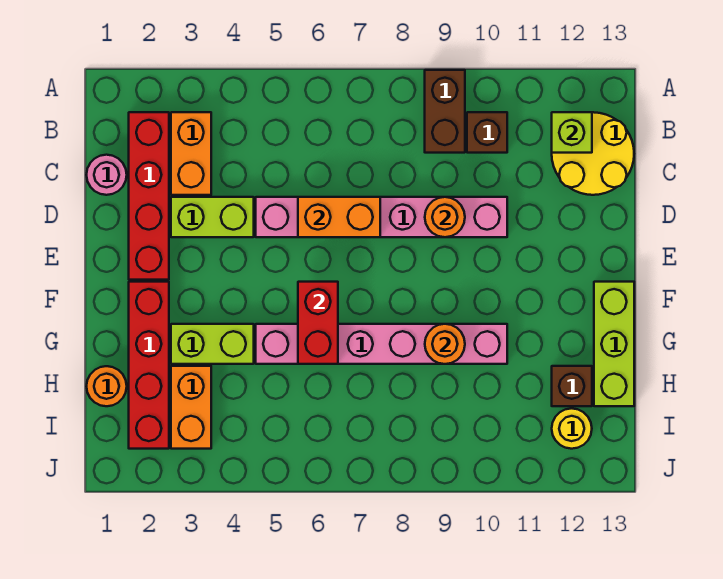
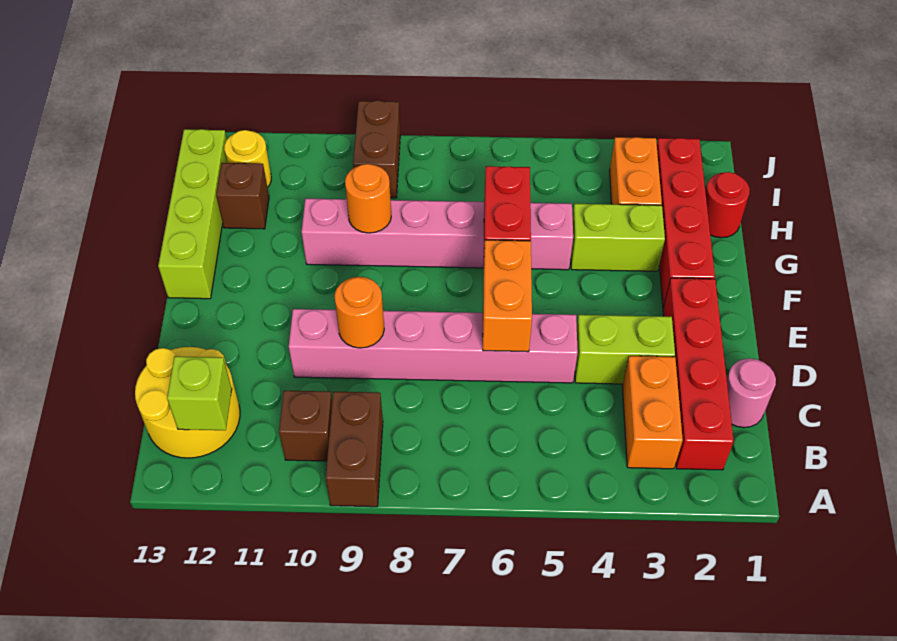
orange brick D6:D7 level 2 -> orange brick D6:E6 level 2
lime brick F13:H13 level 1 -> lime brick F13:I13 level 1
orange round brick H1 level 1 -> red round brick H1 level 1
none -> brown brick I9:J9 level 1

